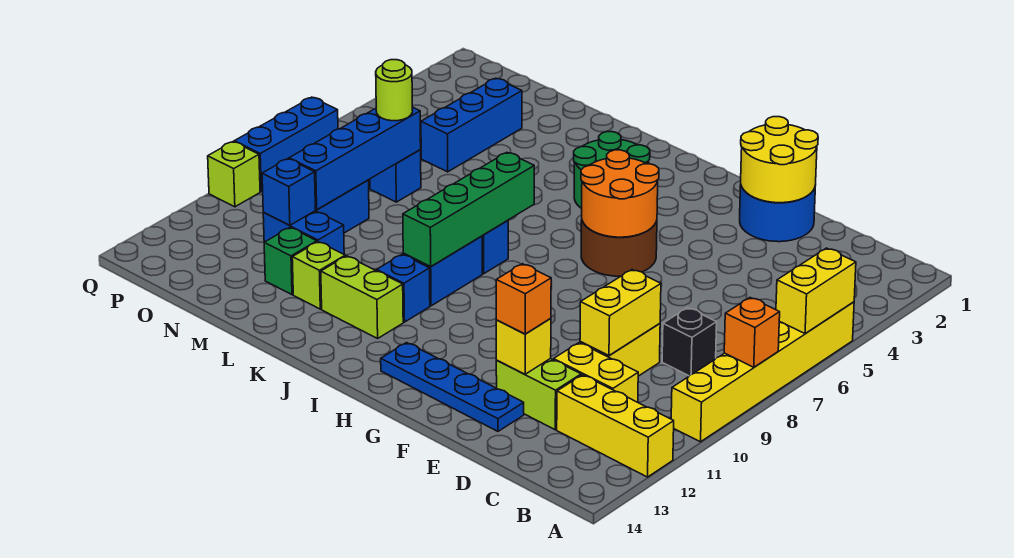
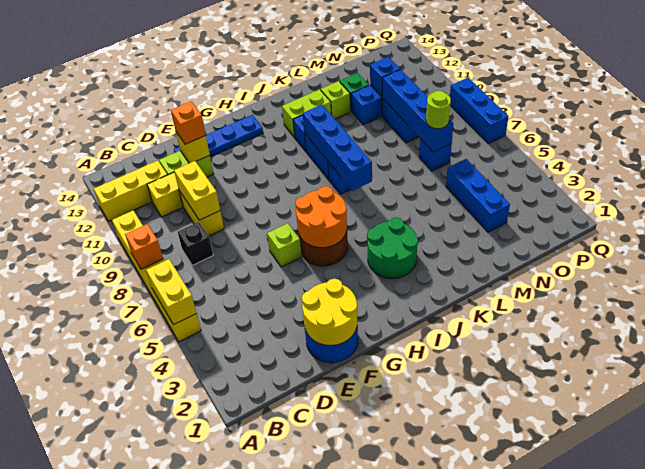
green brick J7:J10 level 2 -> blue brick J7:J10 level 2
lime brick Q10 level 1 -> lime brick F6 level 1

